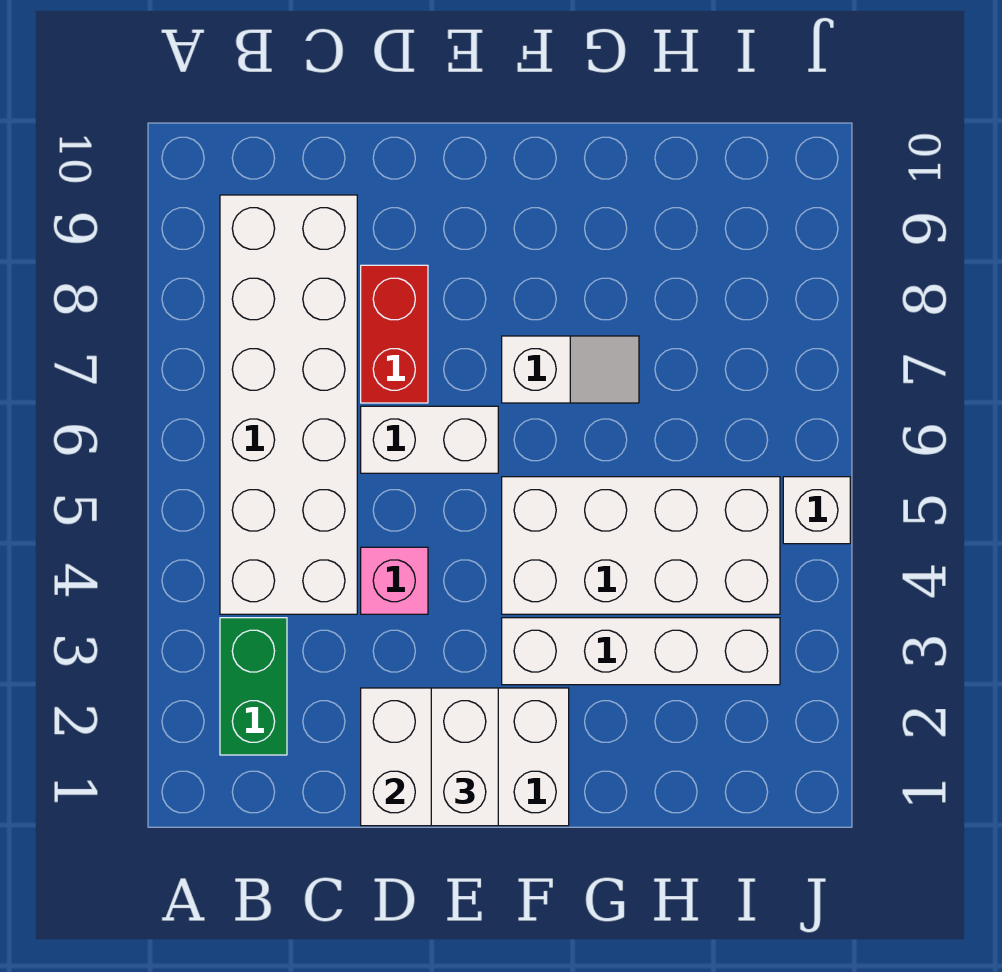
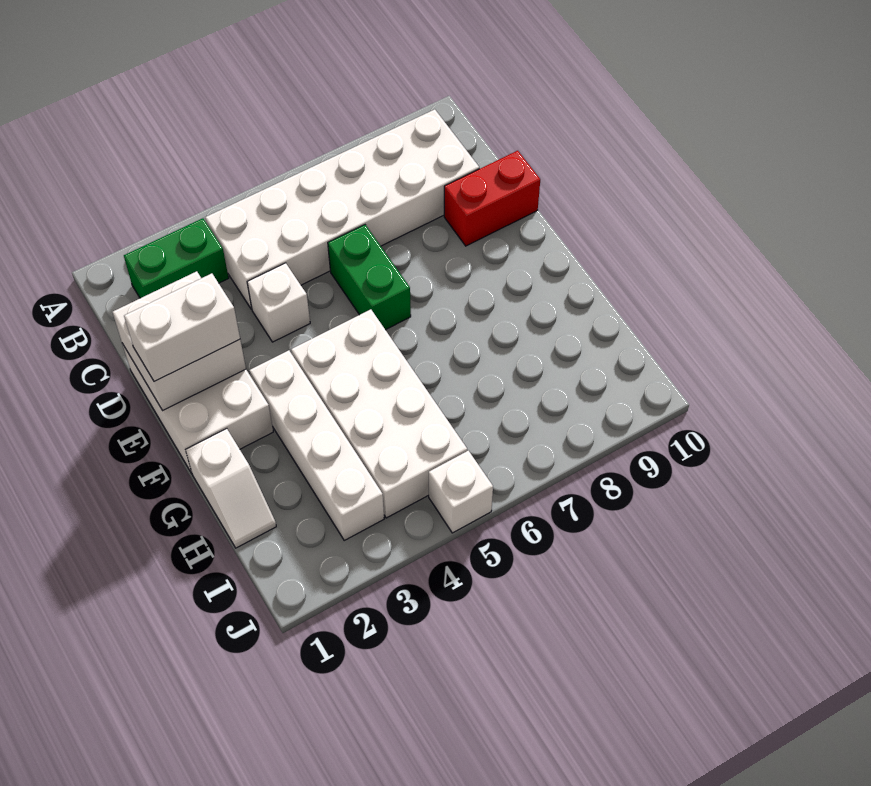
pink brick D4 level 1 -> white brick D4 level 1
white brick D6:E6 level 1 -> green brick D6:E6 level 1
red brick D7:D8 level 1 -> red brick D9:D10 level 1
white slope F7:G7 level 1 top F -> white slope G1:H1 level 1 top G

